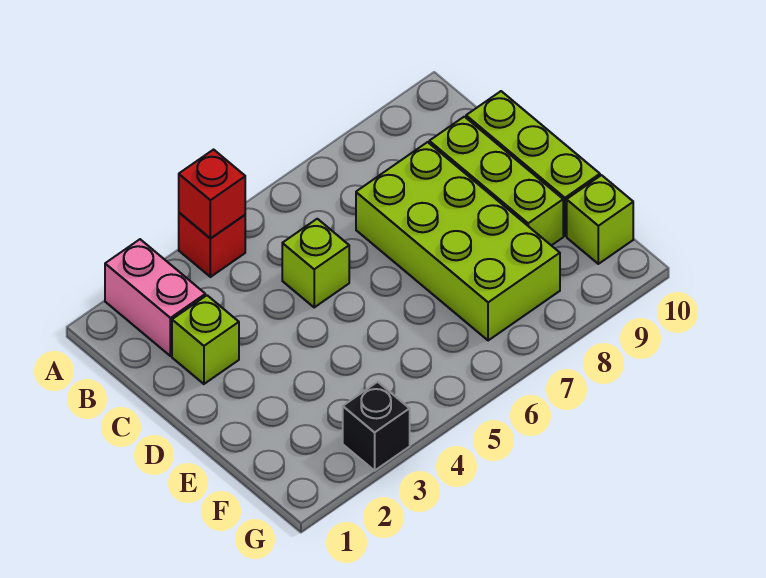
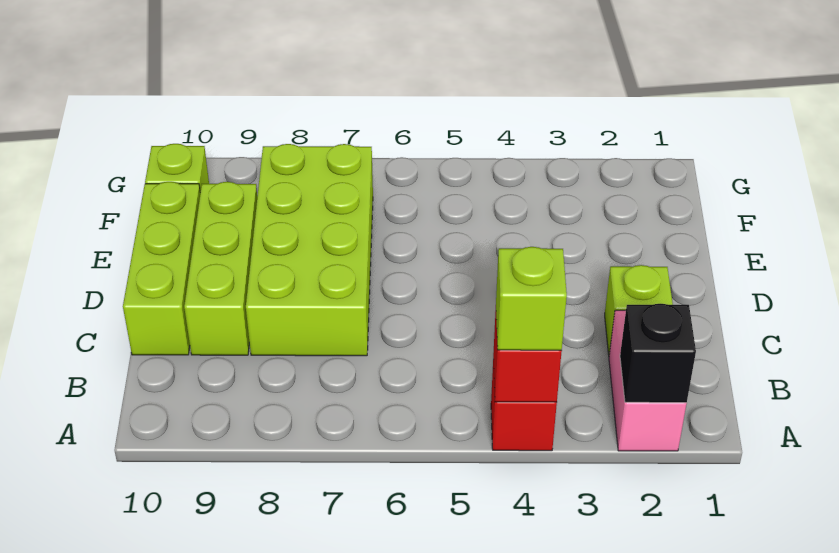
lime brick C5 level 1 -> lime brick A4 level 3
black brick G3 level 1 -> black brick A2 level 2

